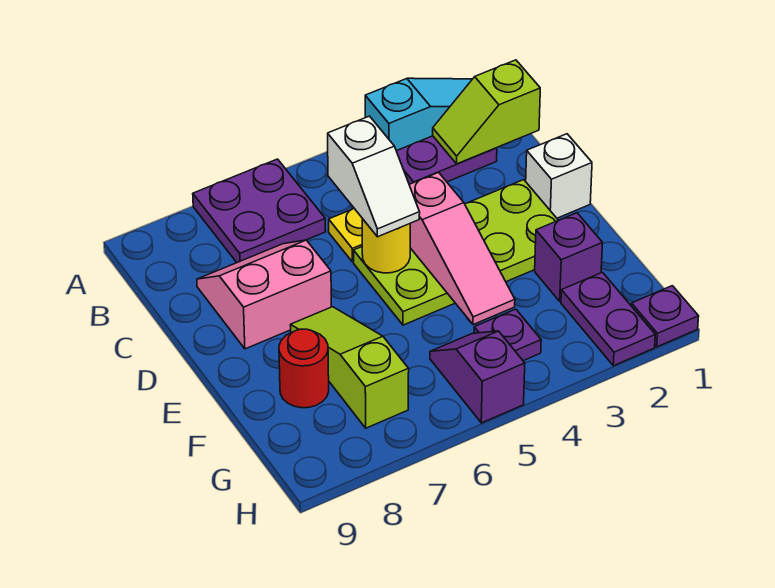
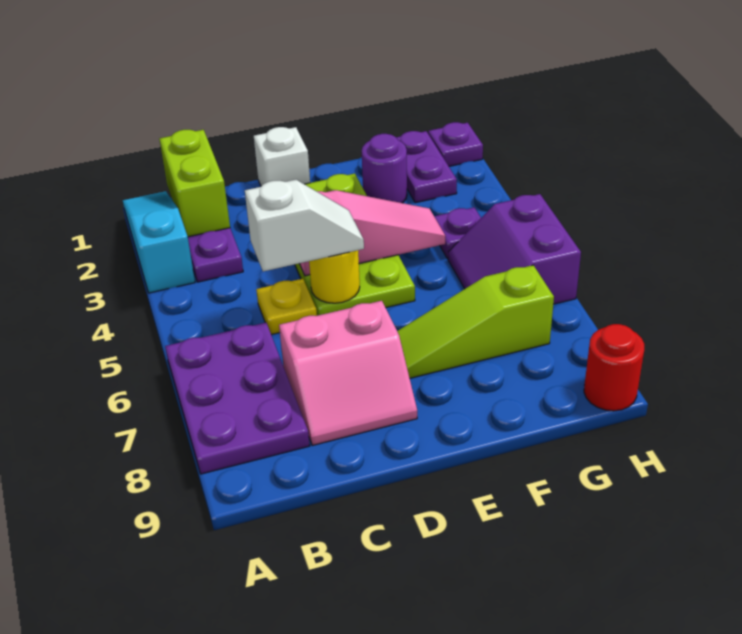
purple plate A6:B7 level 1 -> purple plate A6:B8 level 1
lime slope B1:B2 level 2 top 1 -> lime brick B1:B2 level 2
pink slope C7:D8 level 1 top D -> pink slope C7:D8 level 1 top 7
purple brick F2 level 1 -> purple round brick F2 level 1
red round brick F8 level 1 -> red round brick H9 level 1
purple plate G2:H2 level 1 -> purple plate G1:G2 level 1
purple slope G5:H5 level 1 top H -> purple slope G5:H6 level 1 top H

